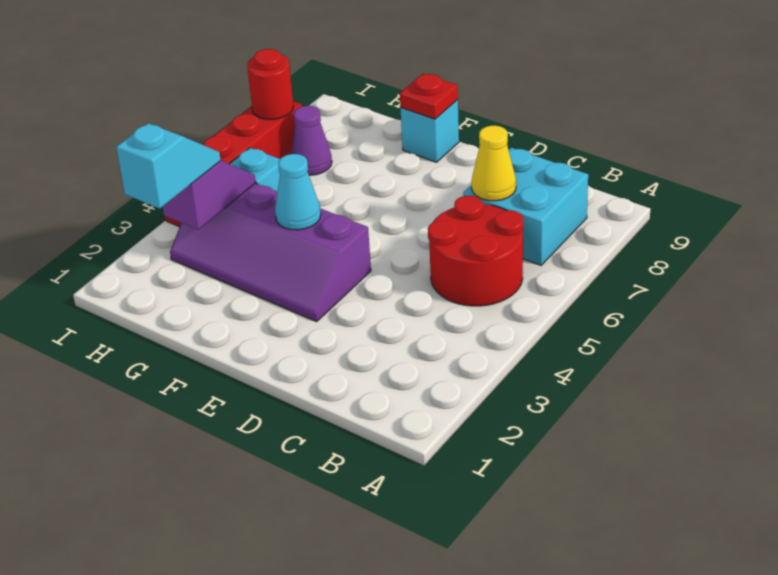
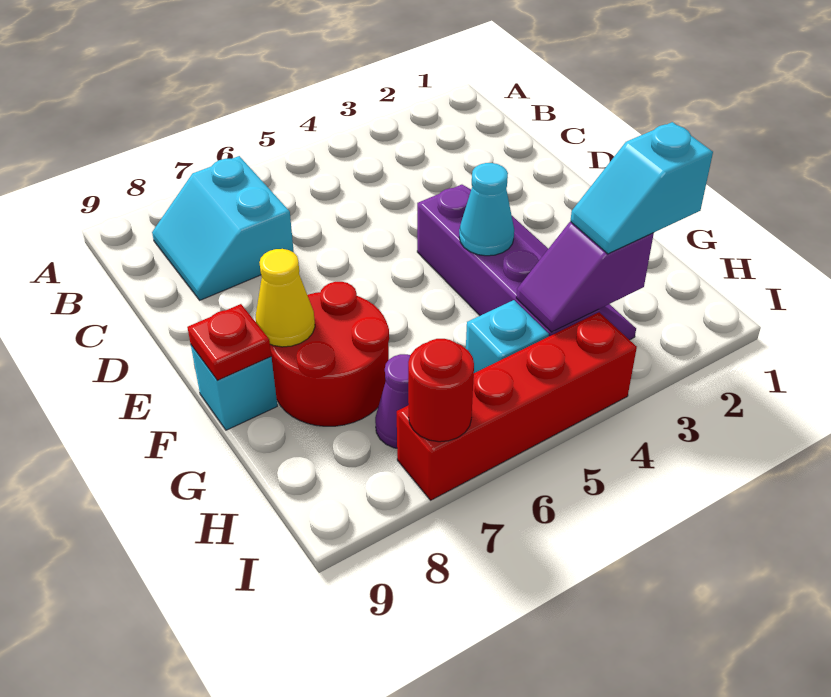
red round brick B5:C6 level 1 -> red round brick F7:G8 level 1
cyan brick B7:C8 level 1 -> cyan slope B7:C8 level 1 top 7
yellow cone C7 level 2 -> yellow cone F8 level 2

